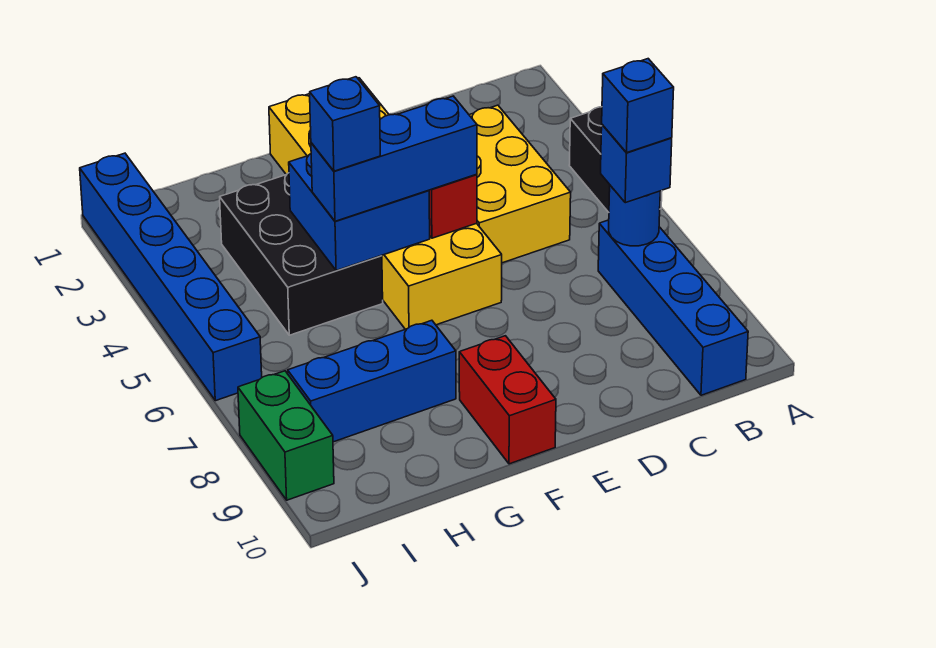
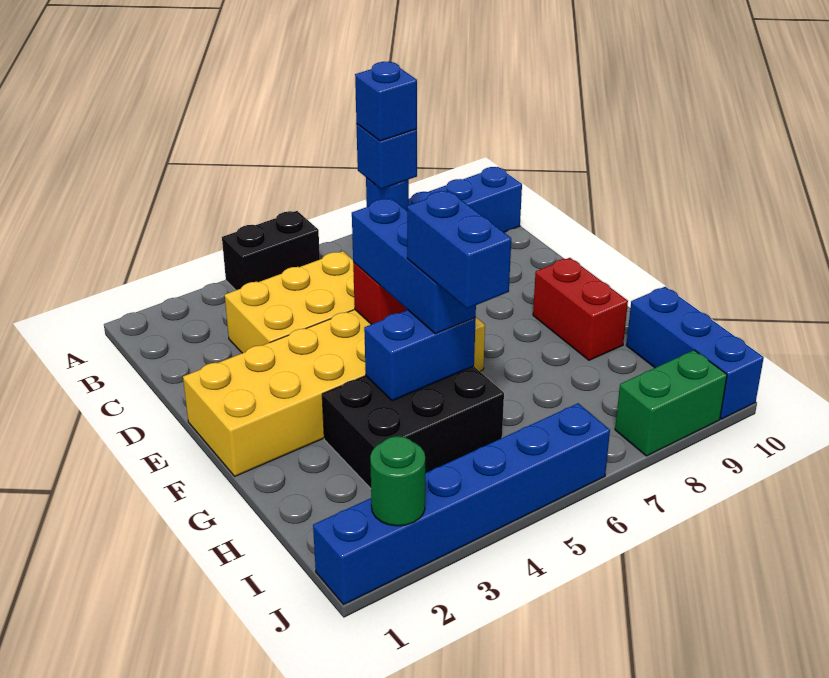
blue brick F4:G5 level 2 -> blue brick G4:G5 level 2
red brick F9:F10 level 1 -> red brick F9:G9 level 1
blue brick G5 level 4 -> blue brick G5:H5 level 4
blue brick G8:I8 level 1 -> blue brick H10:J10 level 1
none -> green round brick J2 level 2

